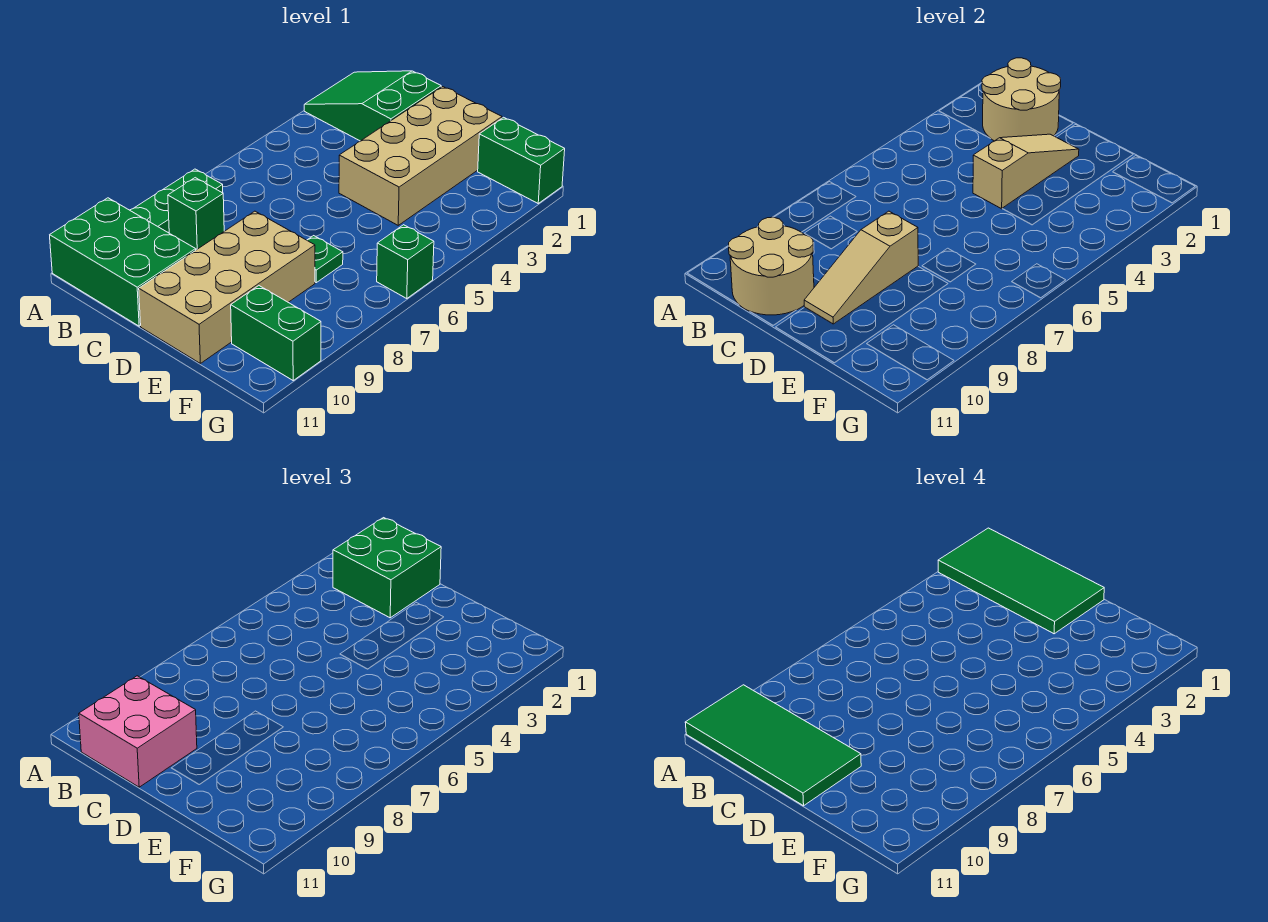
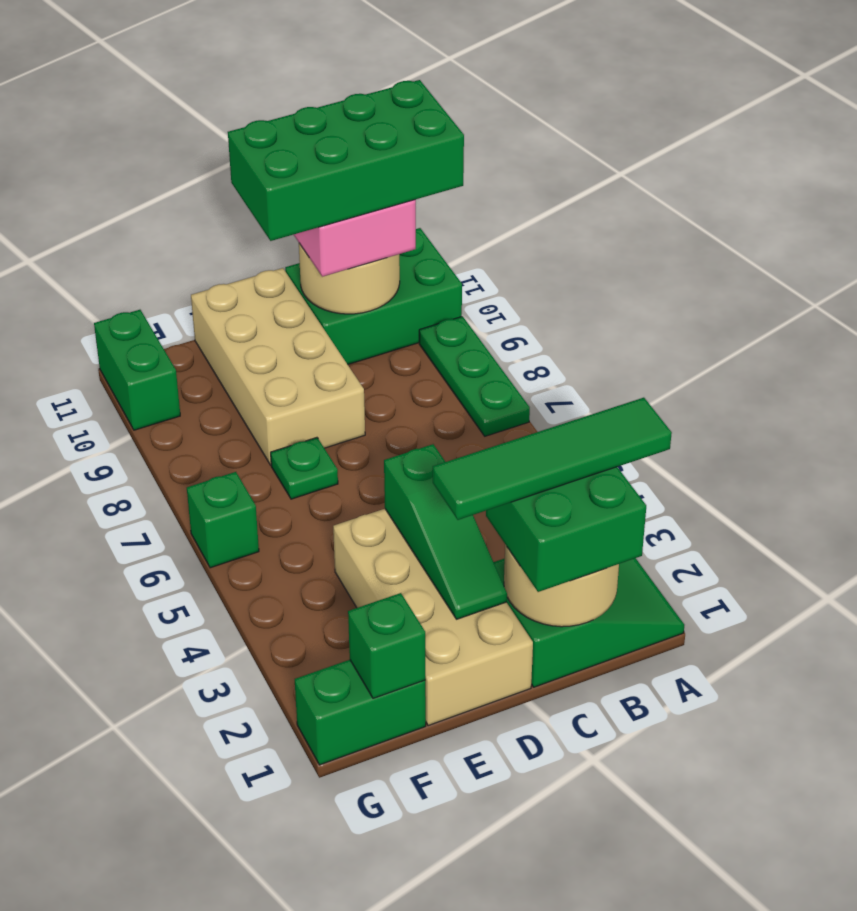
green tile A1:D2 level 4 -> green tile A2:D2 level 4
green tile A10:D11 level 4 -> green brick A10:D11 level 4
green brick B8 level 1 -> green brick F1 level 2
tan slope D2:D4 level 2 top 4 -> green slope D2:D4 level 2 top 4
tan slope D8:D10 level 2 top 8 -> none
green brick F10:G10 level 1 -> green brick G10:G11 level 1

